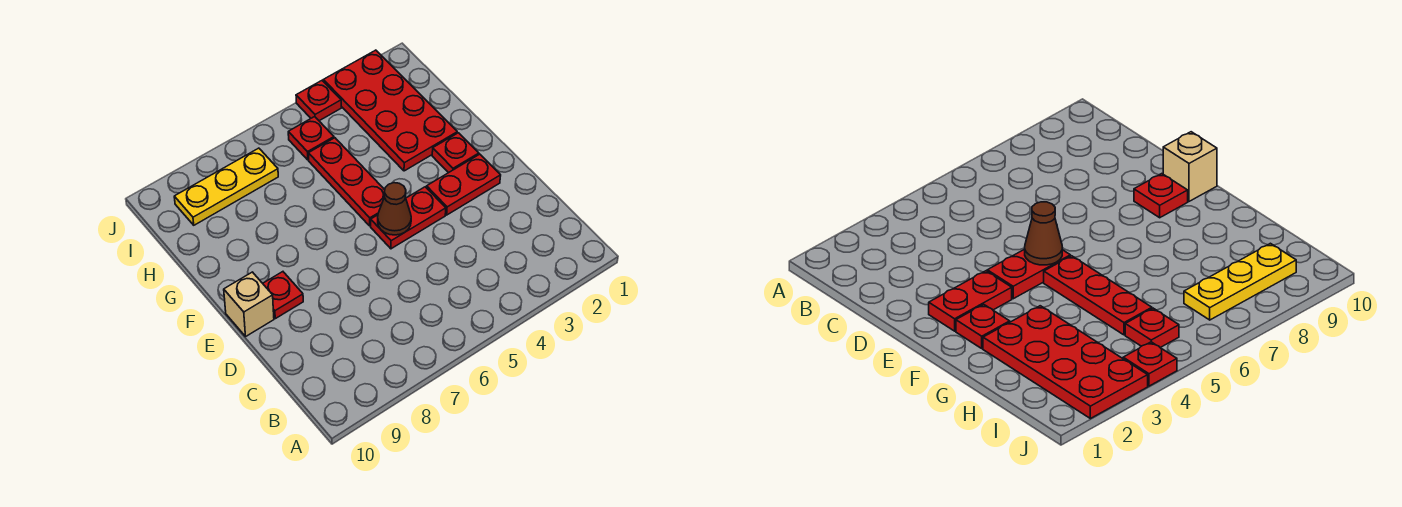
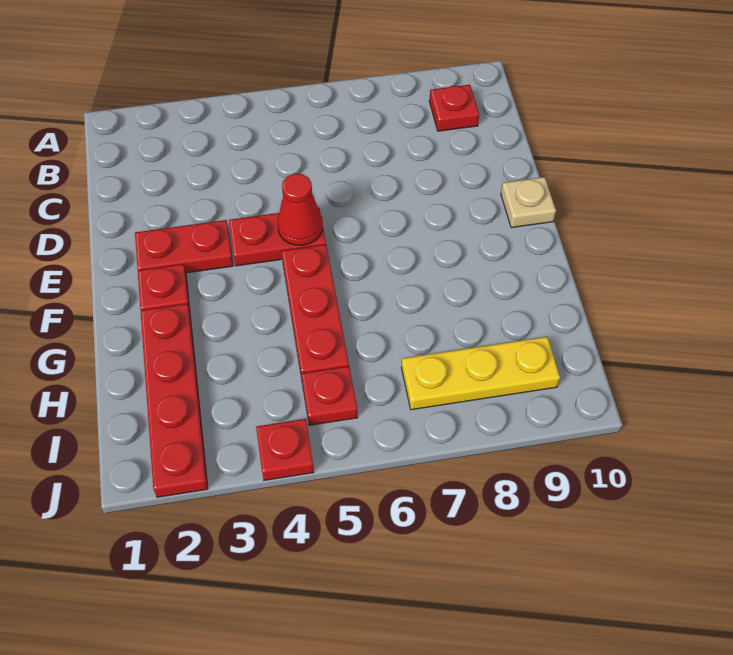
brown cone E5 level 2 -> red cone E5 level 2
red plate E9 level 1 -> red plate B9 level 1
tan brick E10 level 1 -> tan plate E10 level 1
red plate G2:J3 level 1 -> red plate G2:J2 level 1

